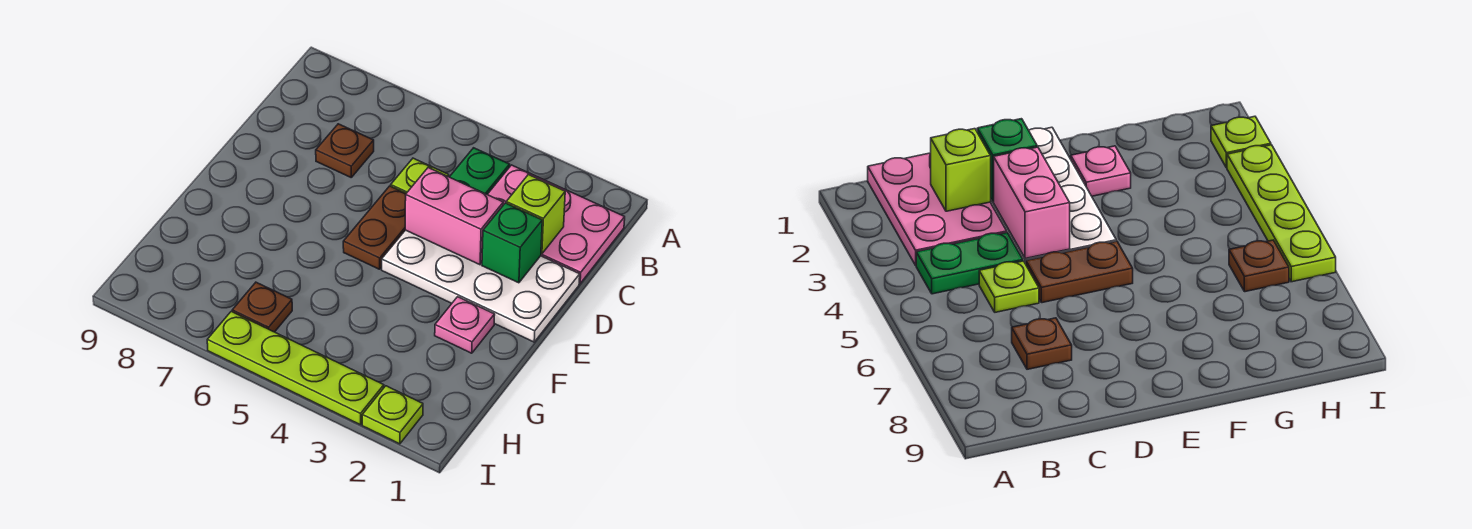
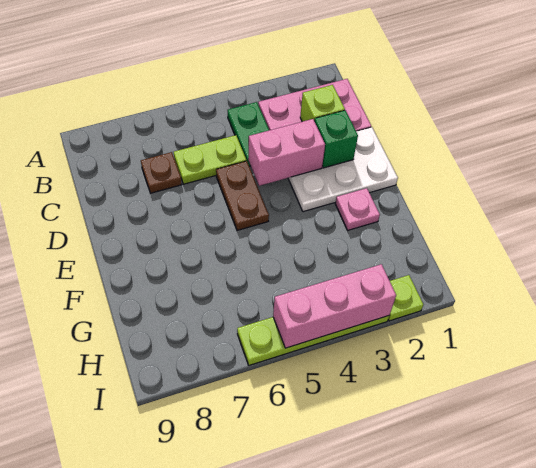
lime plate C5 level 1 -> lime plate C5:C6 level 1
white plate D1:E4 level 1 -> white plate D1:E3 level 1
brown plate H6 level 1 -> none
none -> pink brick I3:I5 level 2

